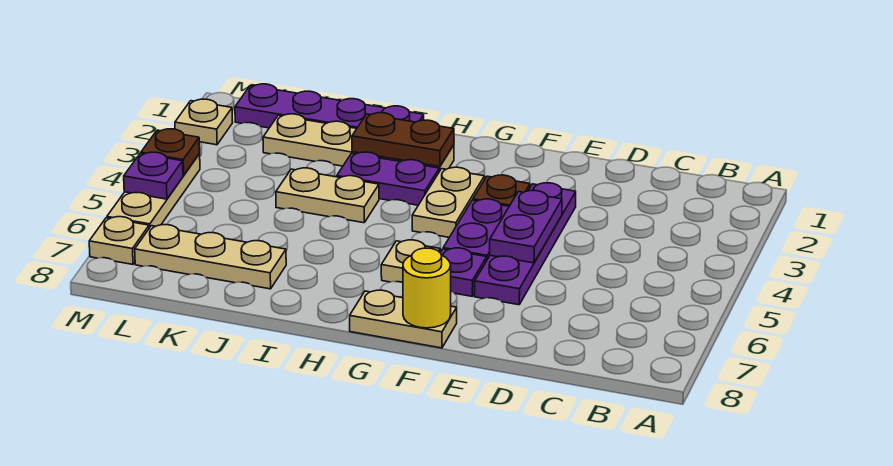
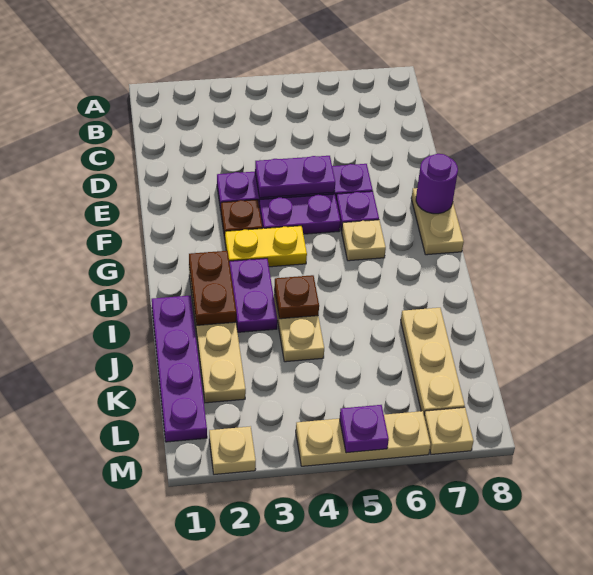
yellow round brick F8 level 2 -> purple round brick F8 level 2
tan plate G3:G4 level 1 -> yellow plate G3:G4 level 1
brown plate M4 level 2 -> brown plate I4 level 2

